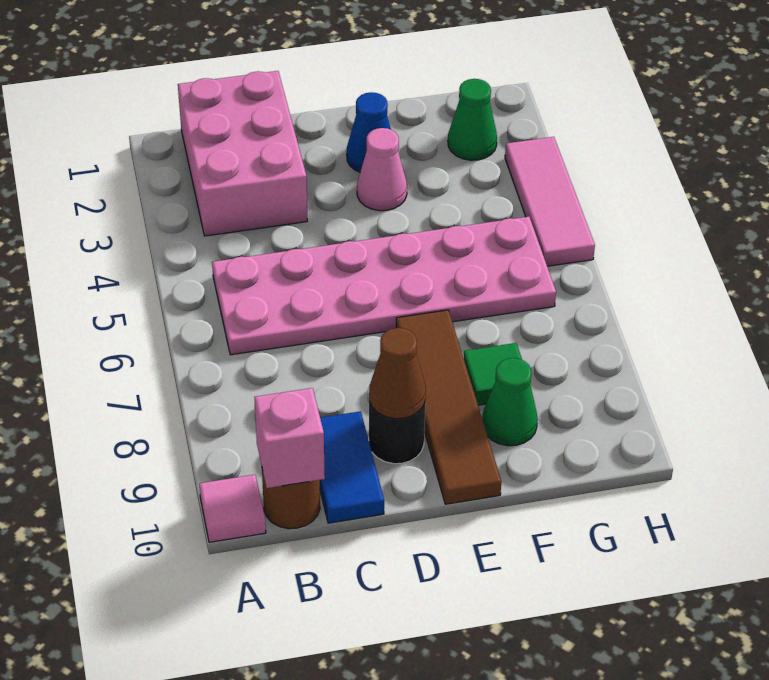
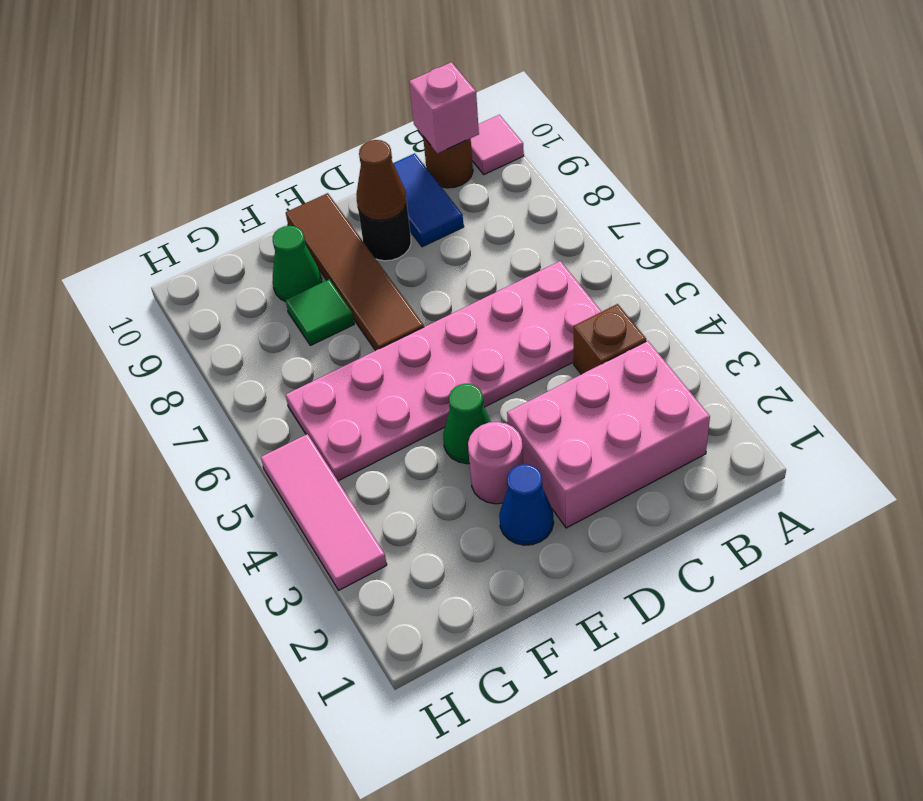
pink brick B1:C3 level 1 -> pink brick B2:D3 level 1
none -> brown brick B4 level 1
pink cone E3 level 1 -> pink round brick E3 level 1
green cone G2 level 1 -> green cone E4 level 1

